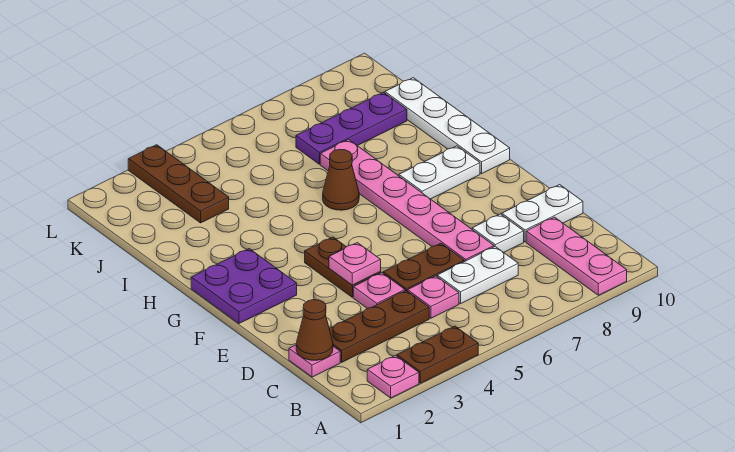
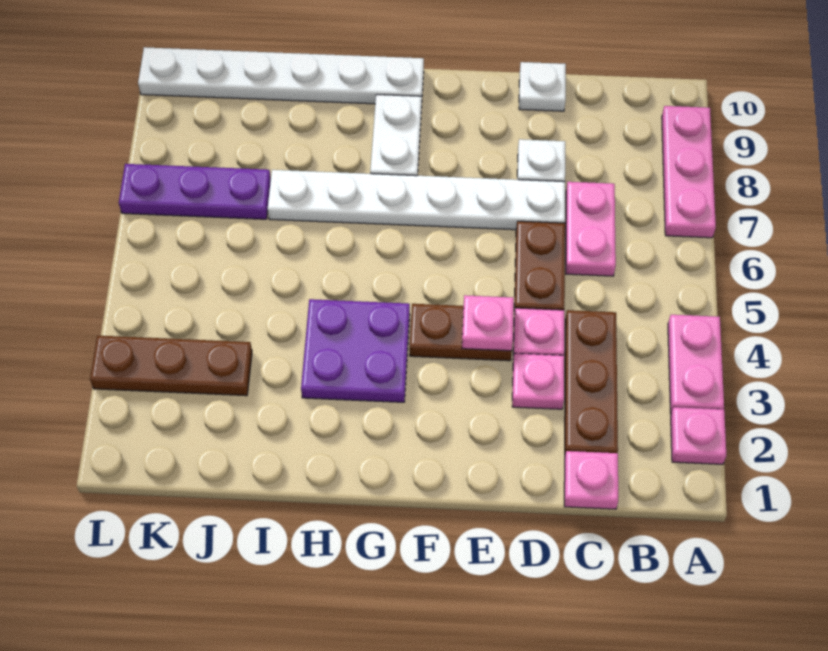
brown plate A3:A4 level 1 -> pink plate A3:A4 level 1
pink plate A9:C9 level 1 -> pink plate A7:A9 level 1
brown cone C1 level 2 -> none
pink plate C5 level 1 -> pink plate D3 level 1
white plate C6:C7 level 1 -> pink plate C6:C7 level 1
pink plate D7:I7 level 1 -> white plate D7:I7 level 1
white plate D9:D10 level 1 -> white plate D10 level 1
purple plate F1:G2 level 1 -> purple plate G3:H4 level 1
white plate G10:J10 level 1 -> white plate G10:L10 level 1
brown cone H6 level 1 -> none
purple plate J7:J9 level 1 -> purple plate J7:L7 level 1

